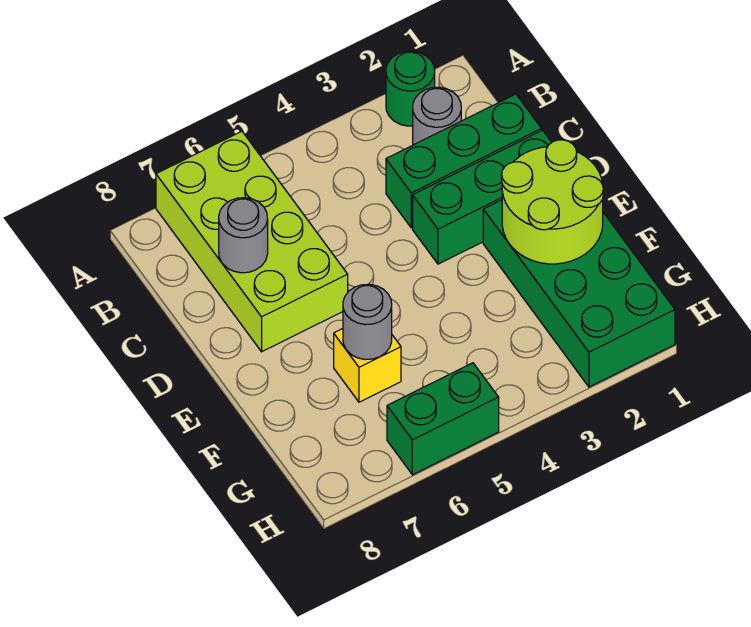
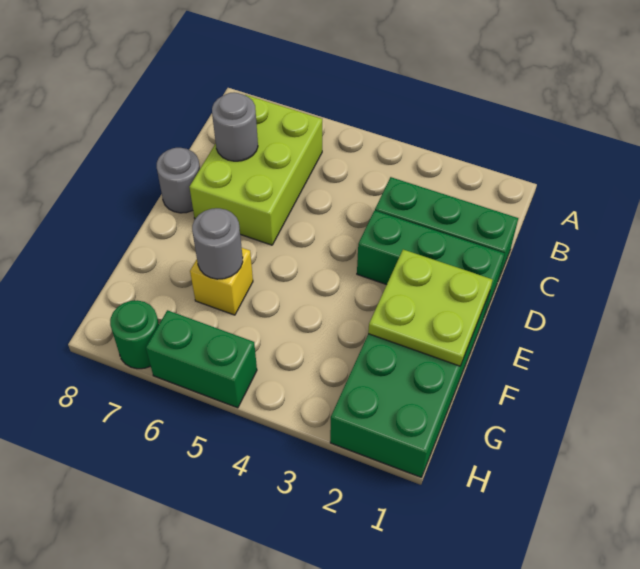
green round brick A2 level 1 -> green round brick H7 level 1
lime brick A6:D7 level 1 -> lime brick B6:D7 level 1
grey round brick B2 level 1 -> grey round brick D8 level 1
lime round brick E1:F2 level 2 -> lime plate E1:F2 level 2

